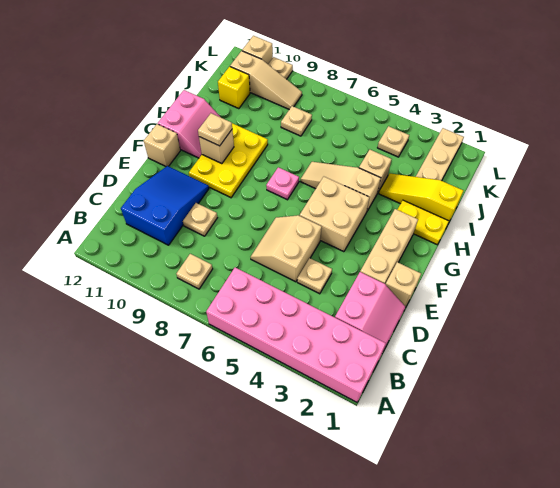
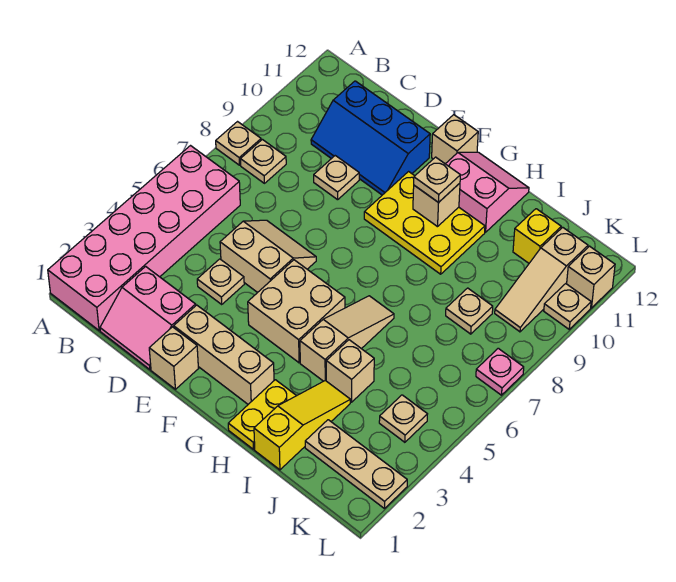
none -> tan plate A8 level 1
blue slope C10:E11 level 1 top C -> blue slope C10:E11 level 1 top 11
pink plate G7 level 1 -> pink plate L7 level 1
pink slope G11:H12 level 1 top 12 -> pink slope G11:H12 level 1 top 11

